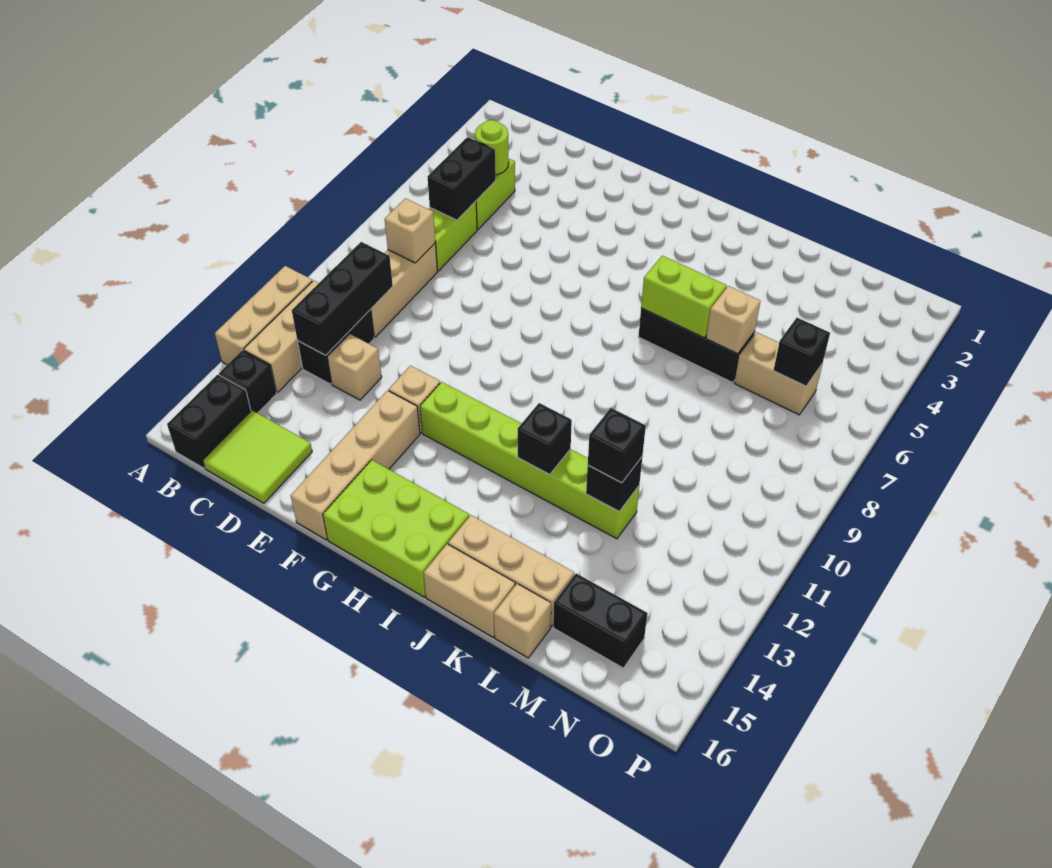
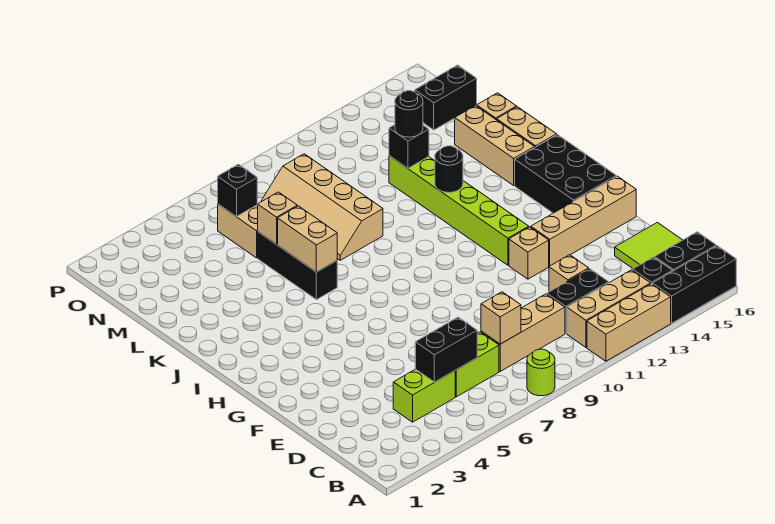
lime round brick C4 level 2 -> lime round brick A8 level 1
black brick C10:C12 level 2 -> black brick A14:A16 level 1
lime brick G15:I16 level 1 -> black brick G15:I16 level 1
lime brick J6:K6 level 2 -> tan brick J6:K6 level 2
black brick J12 level 2 -> black round brick J12 level 2
none -> tan slope K8:N9 level 1 top 9
black brick L12 level 3 -> black round brick L12 level 3
black brick M15:N15 level 1 -> black brick N15:N16 level 1

